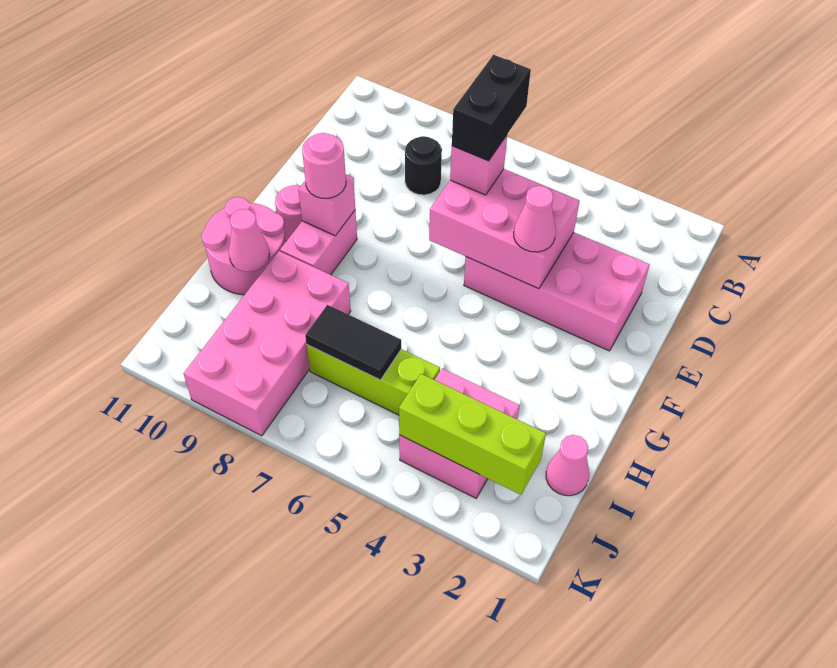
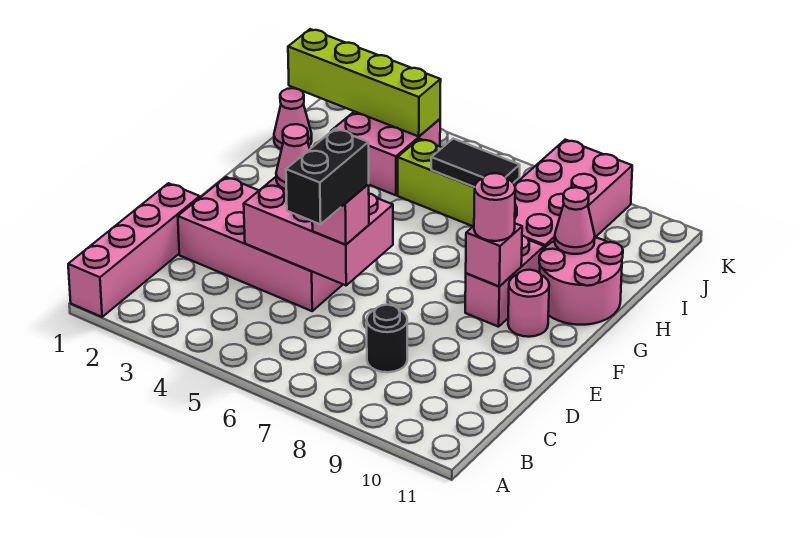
none -> pink brick A1:D1 level 1
lime brick J2:J4 level 2 -> lime brick J1:J4 level 2

